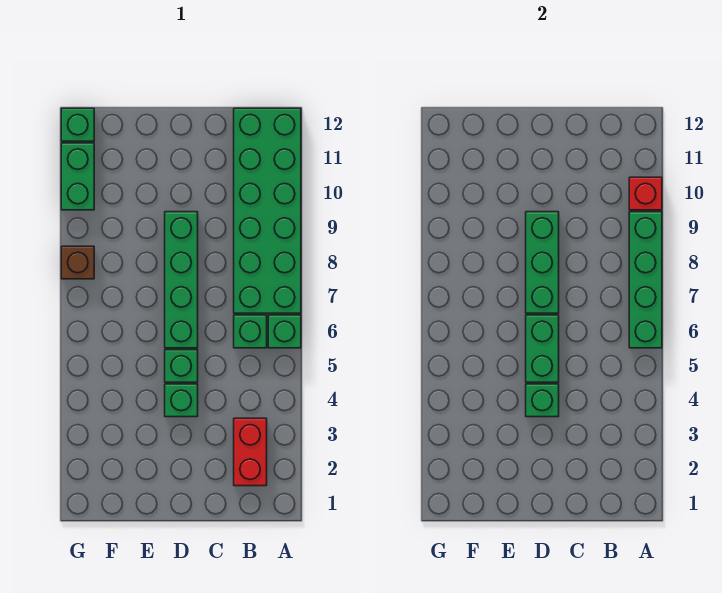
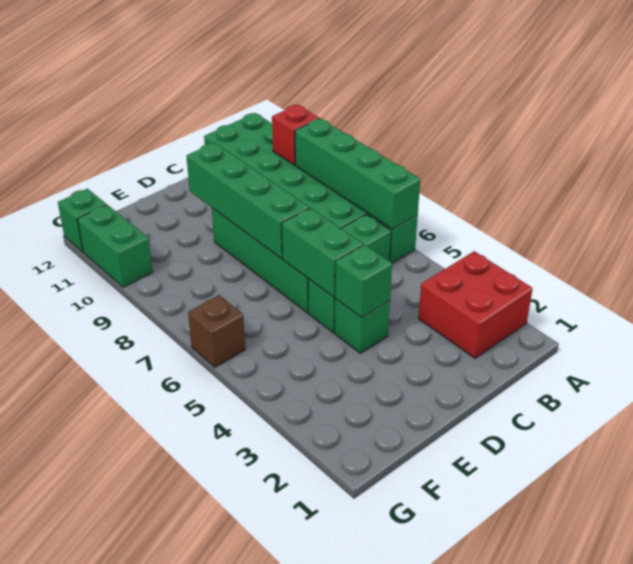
red brick B2:B3 level 1 -> red brick A2:B3 level 1
green brick D7:D9 level 2 -> green brick D7:D10 level 2
brown brick G8 level 1 -> brown brick G6 level 1

